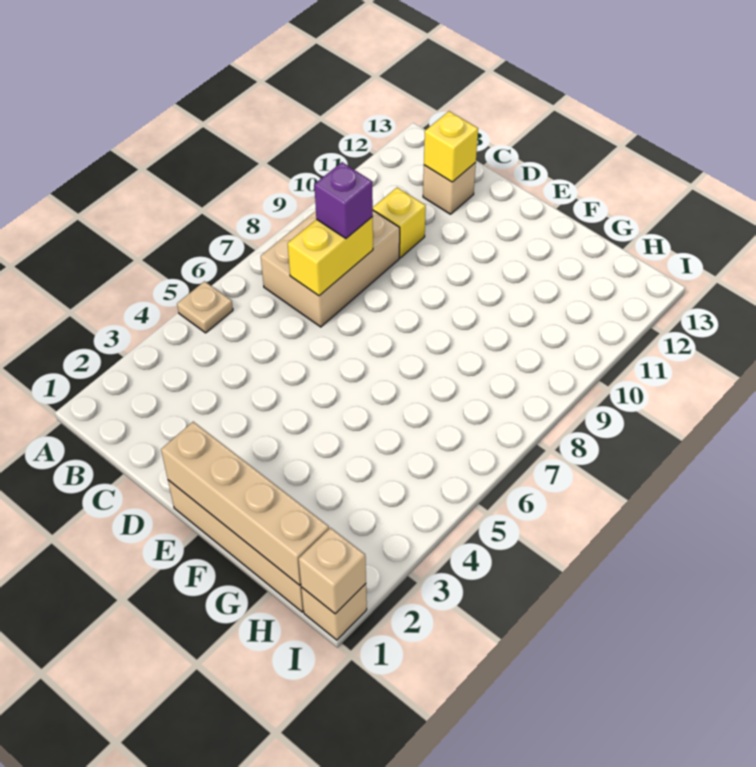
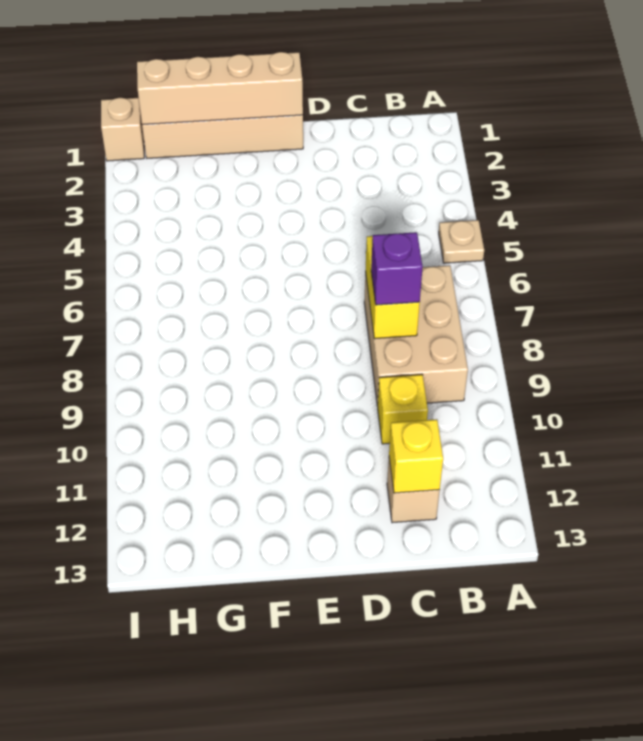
tan brick I1 level 2 -> none

